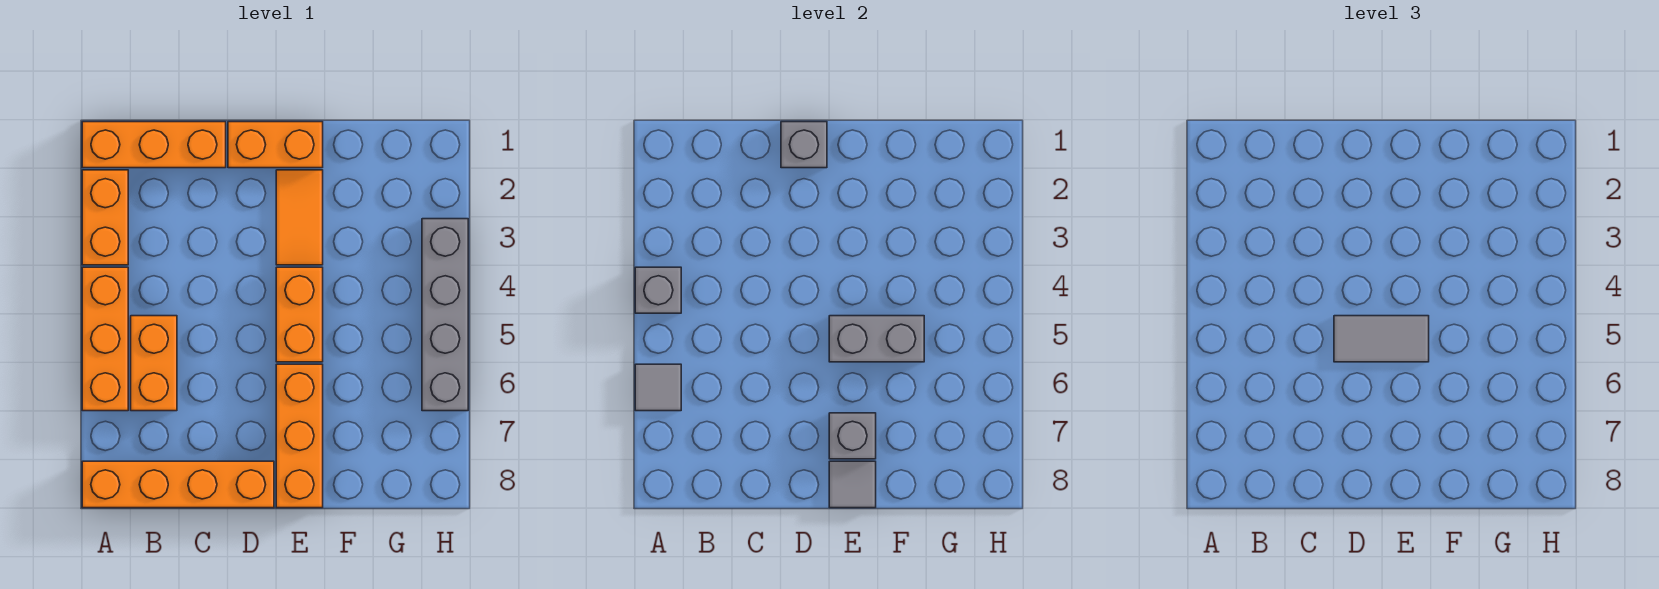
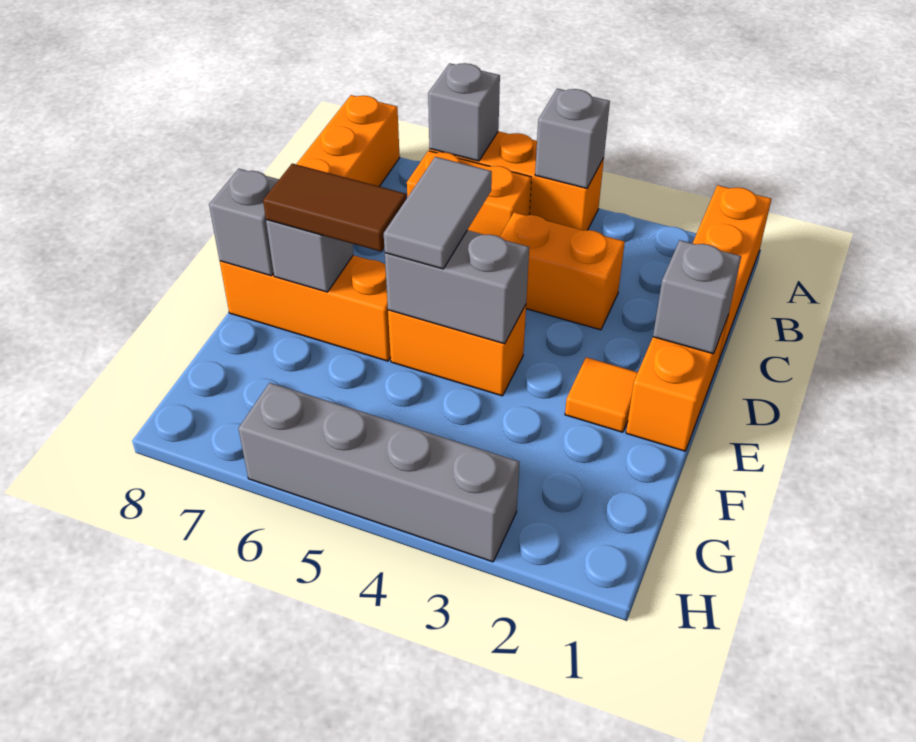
orange brick A2:A3 level 1 -> orange brick C3:C4 level 1
grey tile A6 level 2 -> grey brick A6 level 2
orange tile E2:E3 level 1 -> orange tile E2 level 1
grey brick E5:F5 level 2 -> grey brick E4:E5 level 2
none -> brown tile E6:E7 level 3
grey tile E8 level 2 -> grey brick E8 level 2

